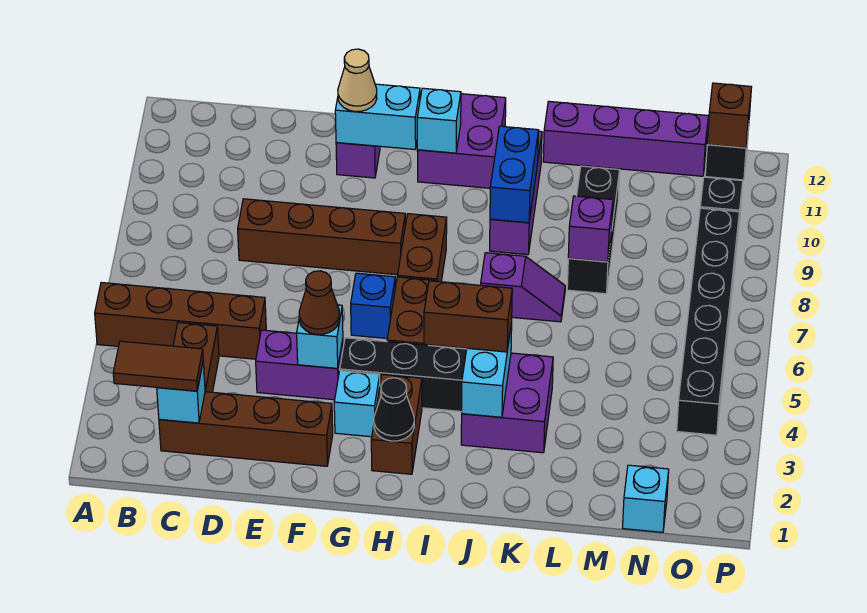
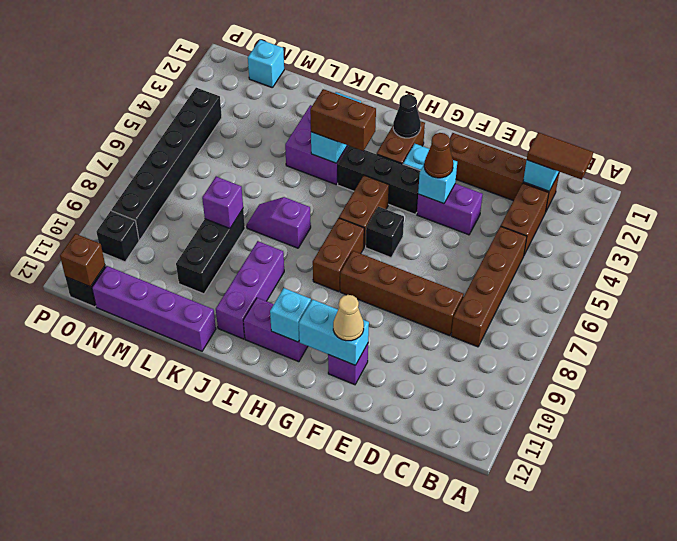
brown brick A5:D5 level 1 -> brown brick C5:C8 level 1
blue brick G6 level 1 -> black brick G6 level 1
purple brick H11:I12 level 1 -> purple brick H11:I11 level 1
blue brick J9:J10 level 2 -> none

